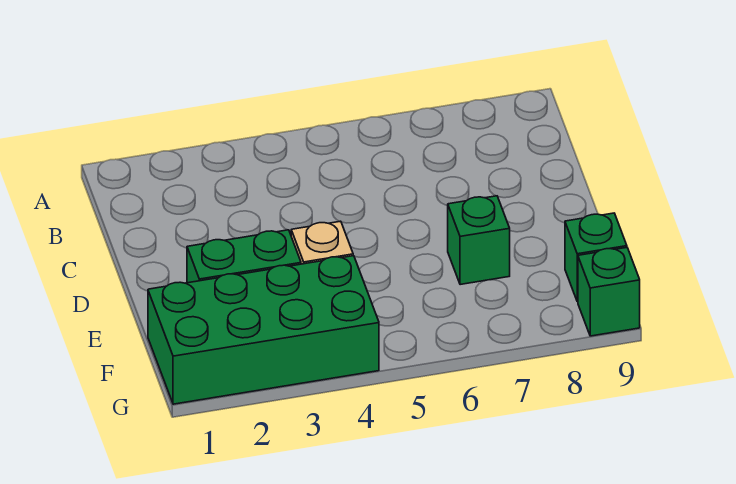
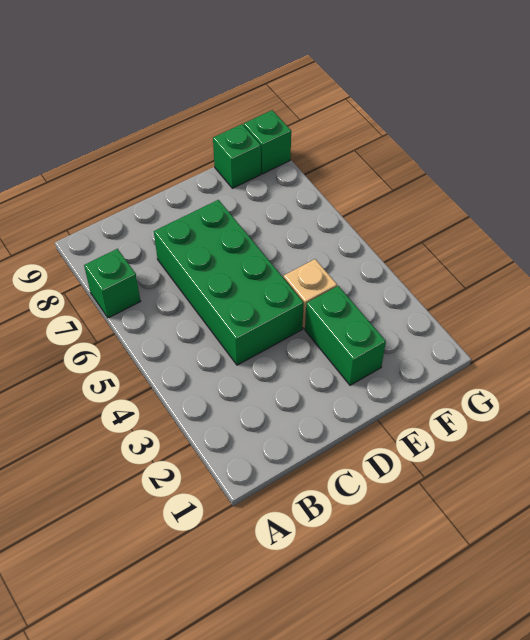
green brick E7 level 1 -> green brick A7 level 1
green brick F1:G4 level 1 -> green brick C4:D7 level 1

